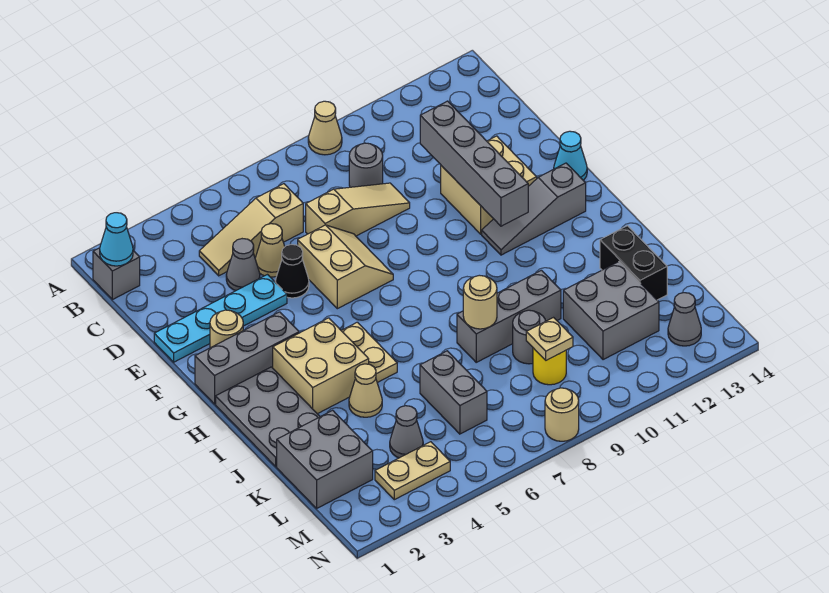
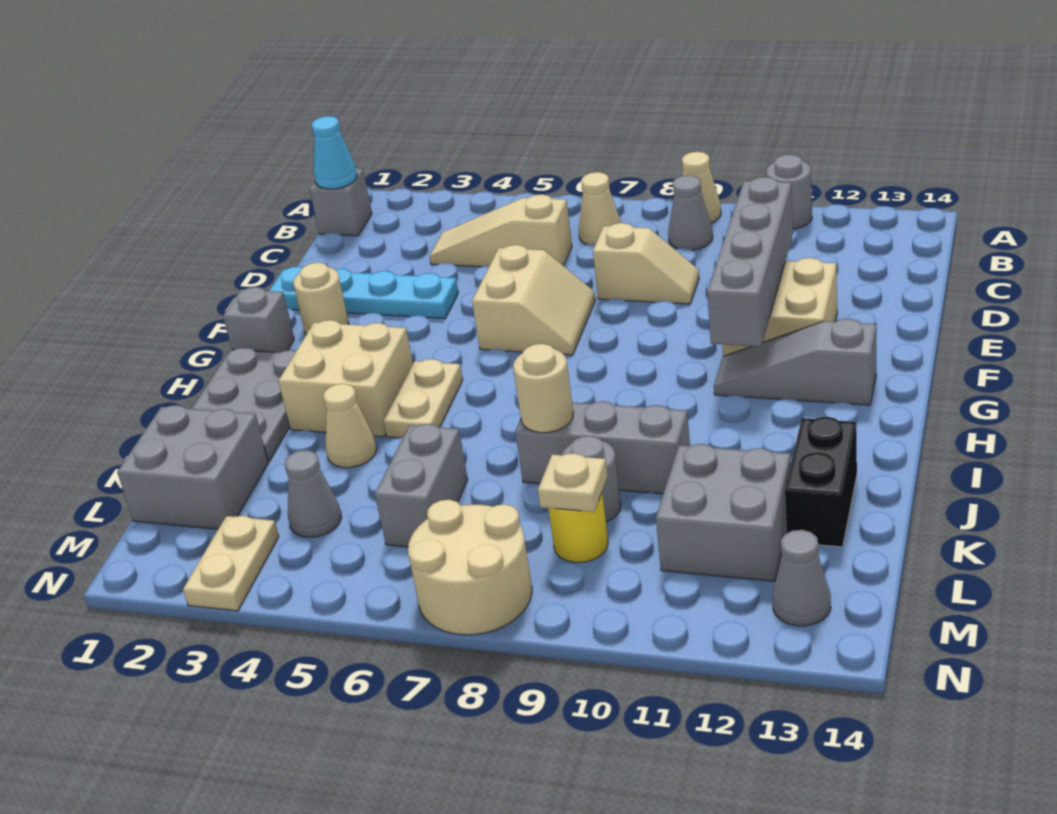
grey round brick C9 level 1 -> grey round brick A11 level 1
grey cone D4 level 1 -> grey cone B9 level 1
tan cone D5 level 1 -> tan cone B7 level 1
tan slope D7:D9 level 1 top 7 -> tan slope D8:D9 level 1 top 8
black cone E5 level 1 -> none
cyan cone F14 level 1 -> none
grey brick G1:G3 level 1 -> grey brick G1 level 1
tan plate M3:M4 level 1 -> tan plate M3:N3 level 1
tan round brick N8 level 1 -> tan round brick M7:N8 level 1

